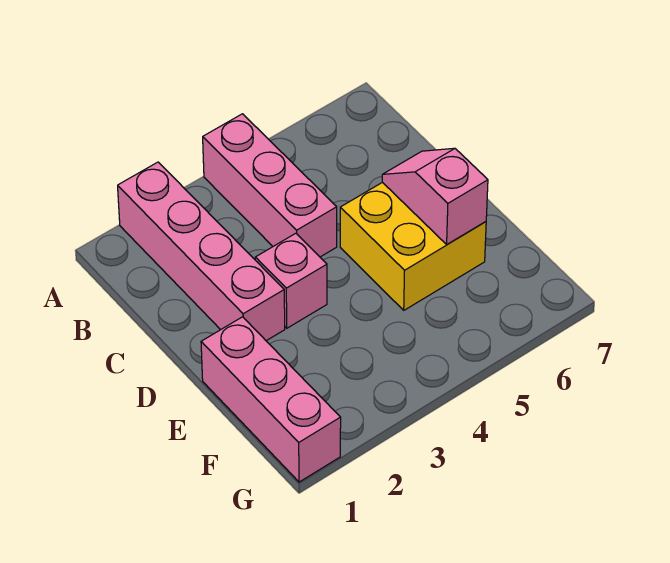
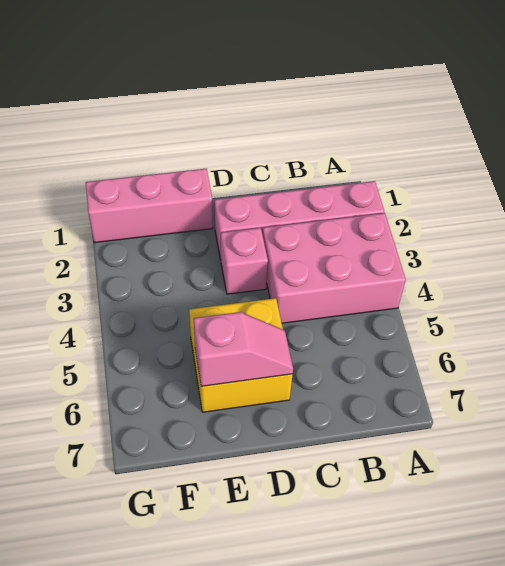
pink brick A4:C4 level 1 -> pink brick A3:C4 level 1

